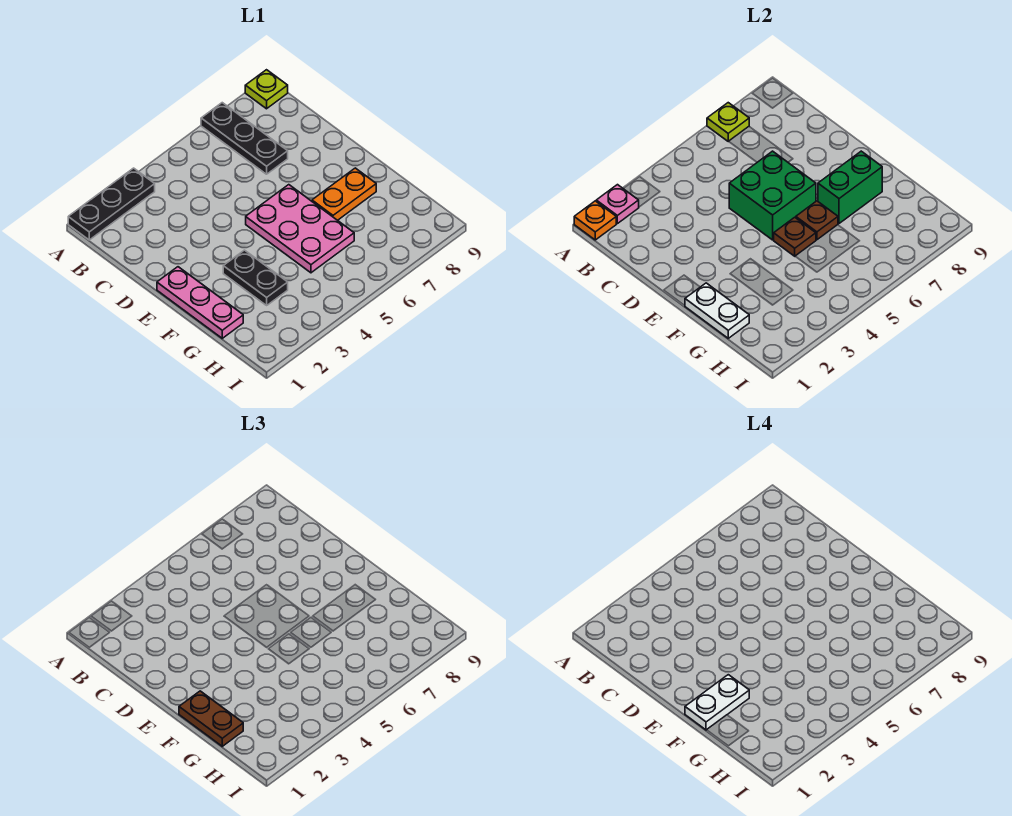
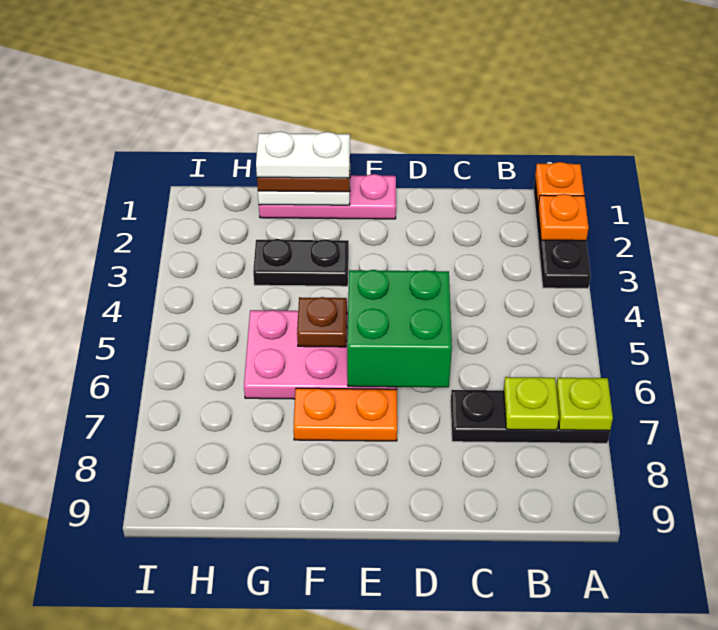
pink plate A2 level 2 -> orange plate A2 level 2
lime plate A9 level 1 -> lime plate B7 level 2
white plate F1:F2 level 4 -> white plate F1:G1 level 4
brown plate F6 level 2 -> none
orange plate F7:F8 level 1 -> orange plate E7:F7 level 1
green brick F7:F8 level 2 -> none

